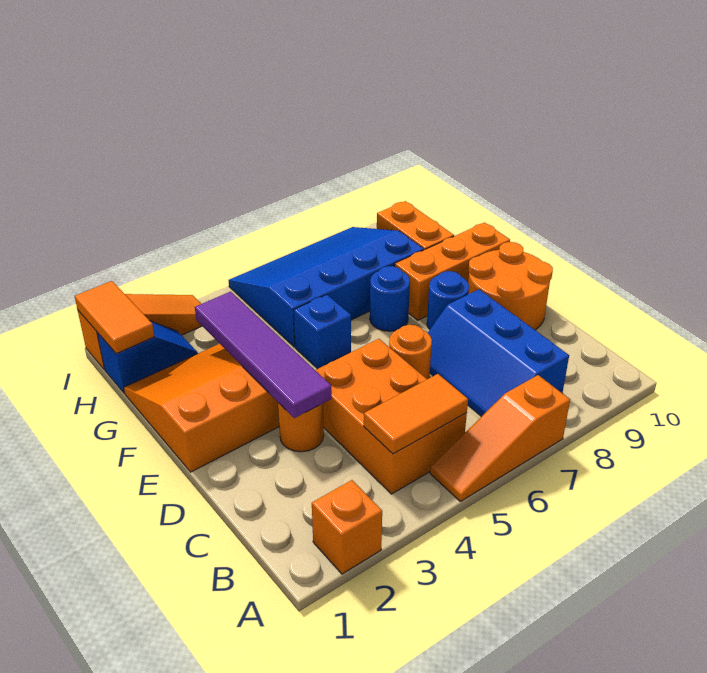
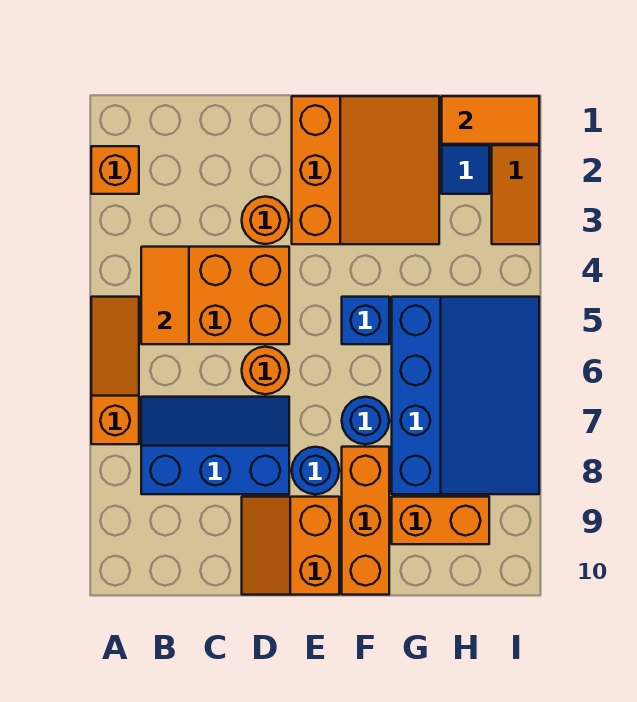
purple tile D3:G3 level 2 -> none
orange round brick D9:E10 level 1 -> orange slope D9:E10 level 1 top E

